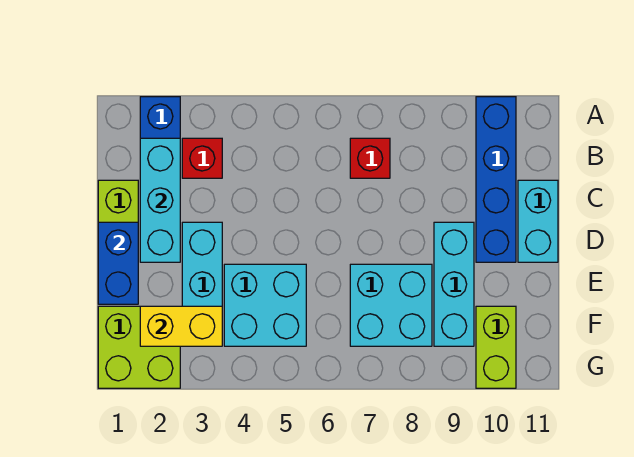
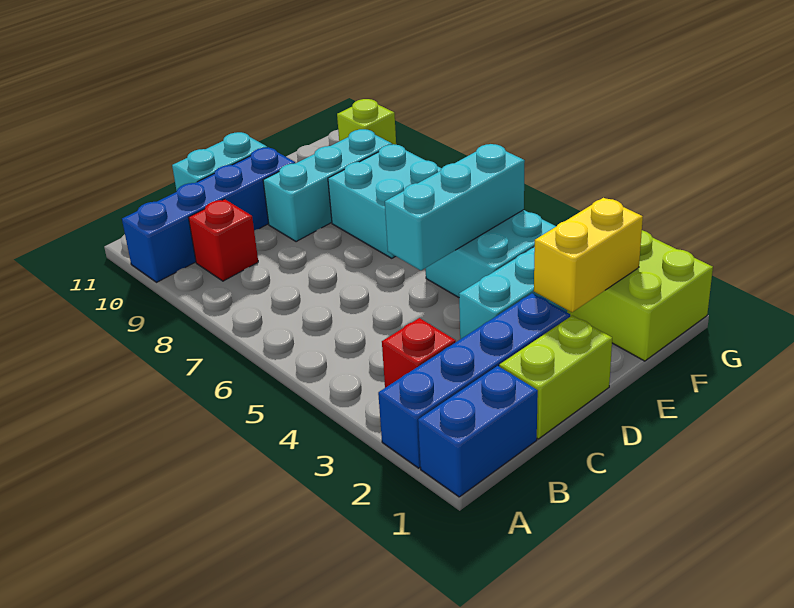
cyan brick B2:D2 level 2 -> cyan brick D5:F5 level 2
red brick B7 level 1 -> red brick B9 level 1
blue brick D1:E1 level 2 -> blue brick A1:B1 level 1
yellow brick F2:F3 level 2 -> yellow brick E2:F2 level 2
lime brick F10:G10 level 1 -> lime brick G10 level 1

